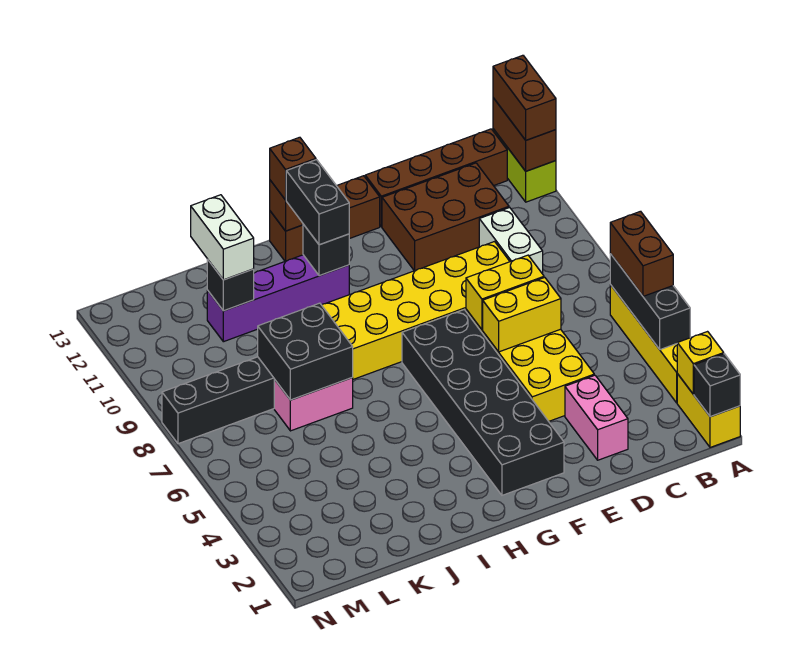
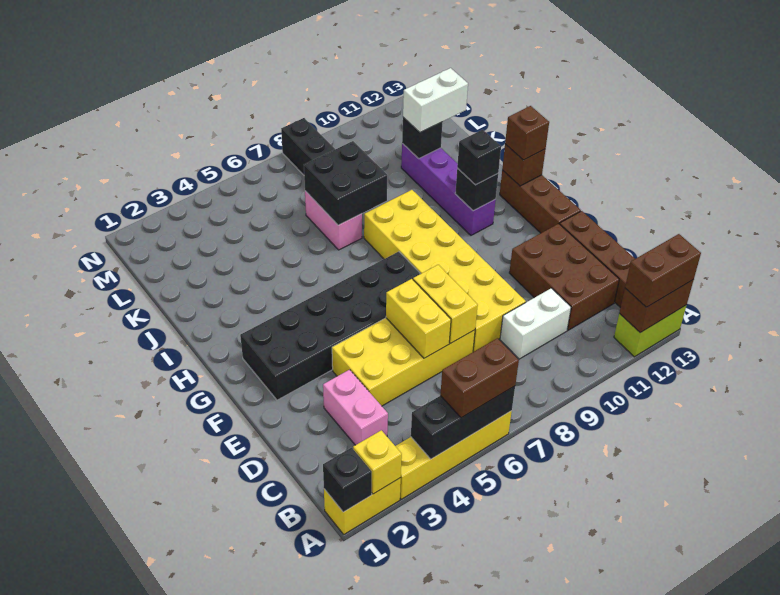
pink brick D2:D3 level 1 -> pink brick C3:D3 level 1
black brick H11:H12 level 3 -> black brick H11 level 3

